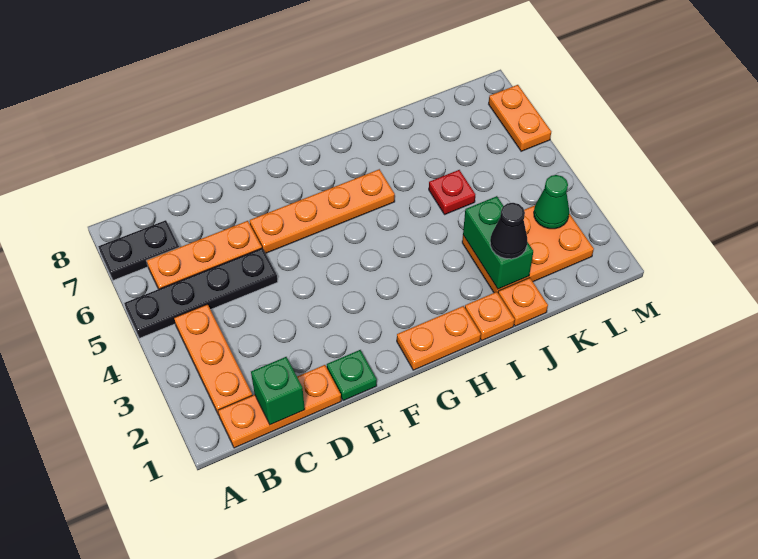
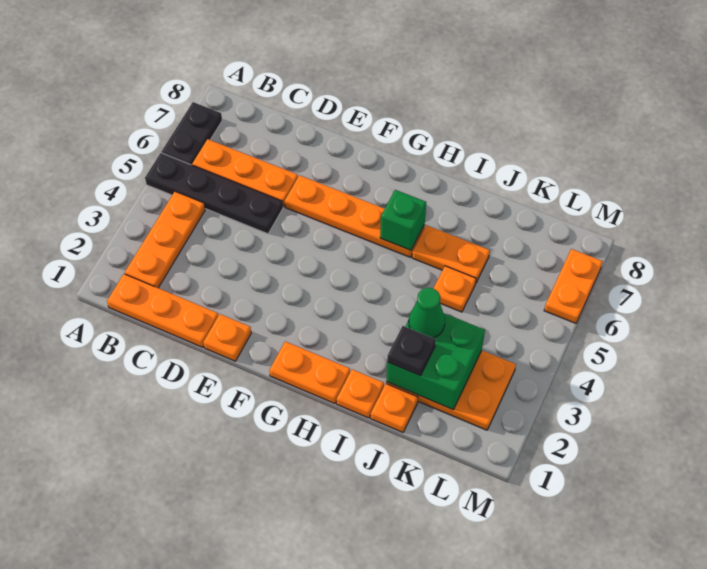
black plate A7:B7 level 1 -> black plate A6:A7 level 1
green brick C1 level 2 -> green brick H6 level 2
green plate E1 level 1 -> orange plate E1 level 1
none -> orange plate I6:J6 level 1
green brick J2:J3 level 2 -> green brick J2:K3 level 2
black cone J2 level 3 -> black plate J2 level 3
red plate J5 level 1 -> orange plate J5 level 1
green cone L3 level 2 -> green cone J3 level 3

